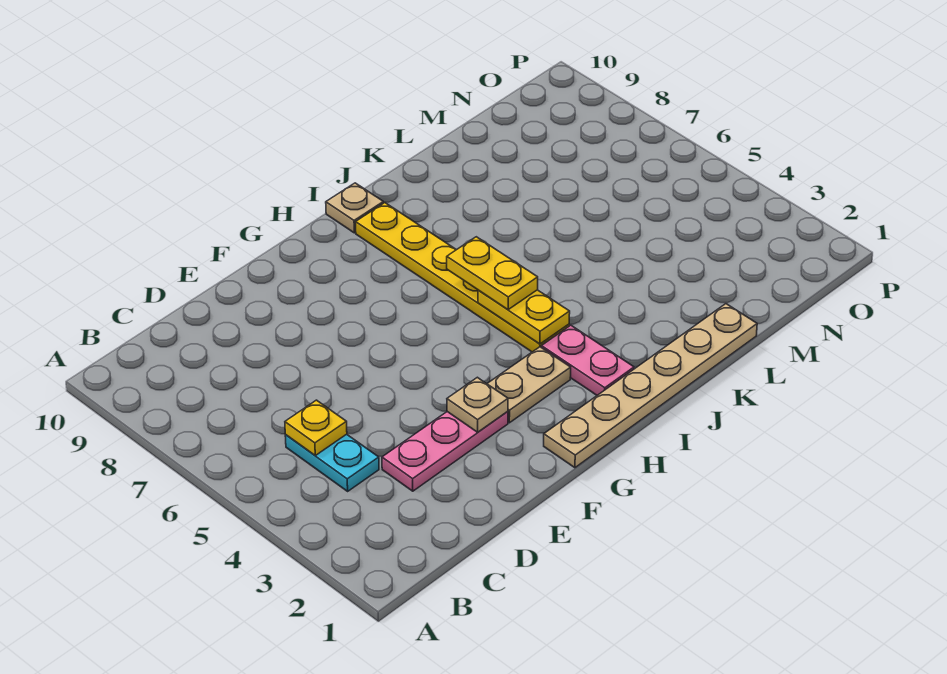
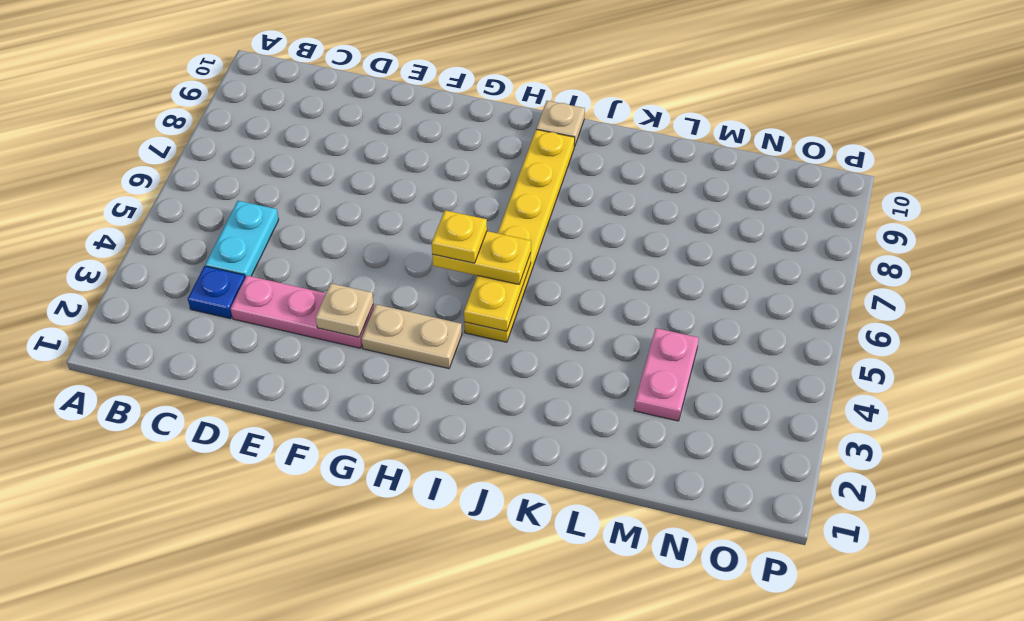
none -> blue plate C3 level 1
yellow plate C5 level 2 -> yellow plate H5 level 4
tan plate G1:L1 level 1 -> none
pink plate I2:I3 level 1 -> pink plate M3:M4 level 1
yellow plate I5:I6 level 3 -> yellow plate H5:I5 level 3

